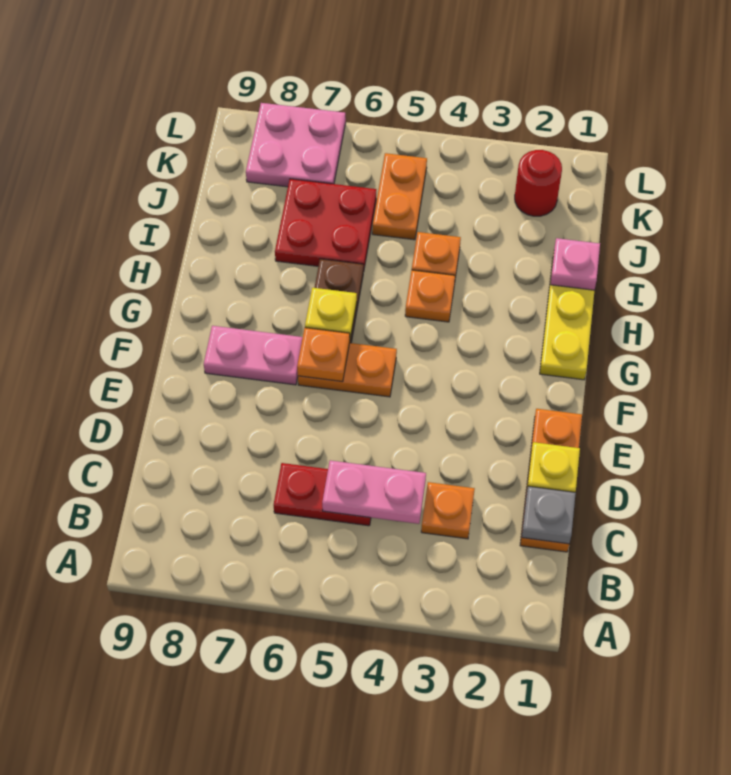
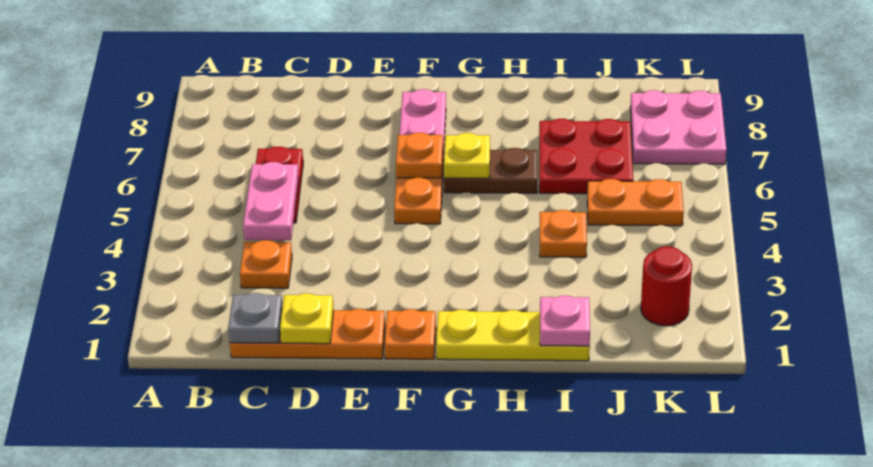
orange plate H4 level 1 -> orange plate F1 level 1

